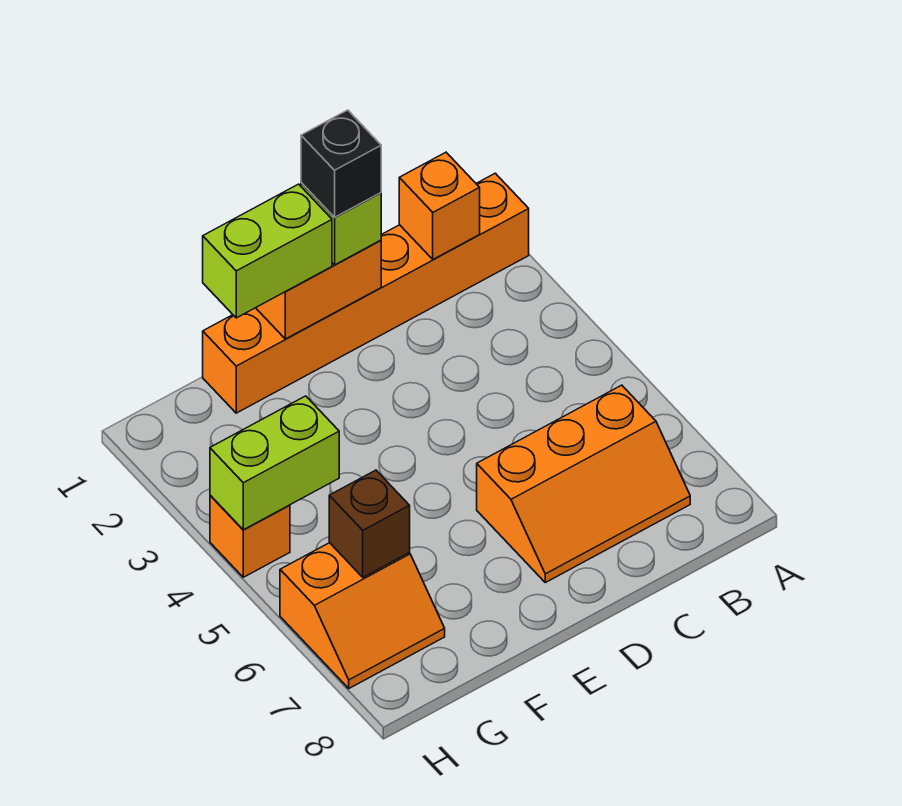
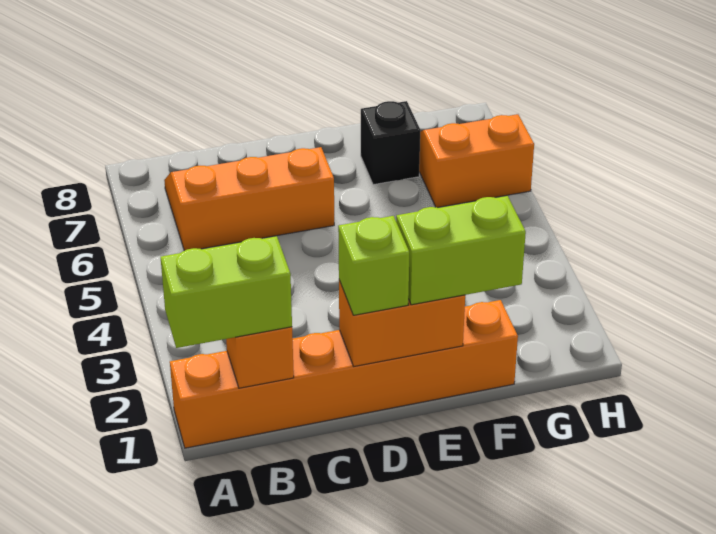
black brick D1 level 4 -> black brick F7 level 1
lime brick G4:H4 level 2 -> lime brick A1:B1 level 3
brown brick G6 level 2 -> none
orange brick H4 level 1 -> none

